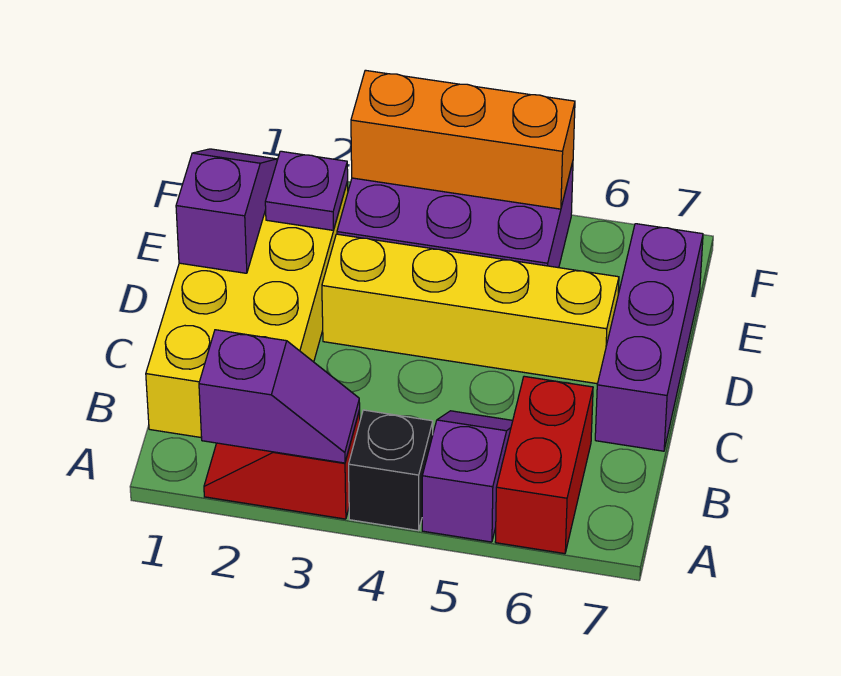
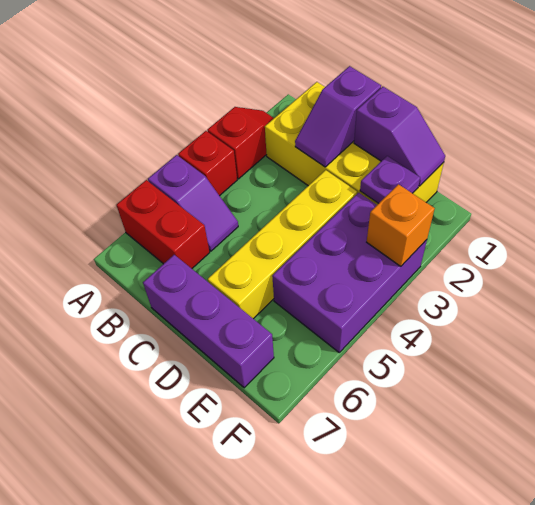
purple slope A2:A3 level 2 top 2 -> purple slope C1:C2 level 2 top 1
black brick A4 level 1 -> red brick A4 level 1
orange brick F3:F5 level 2 -> orange brick F3 level 2

